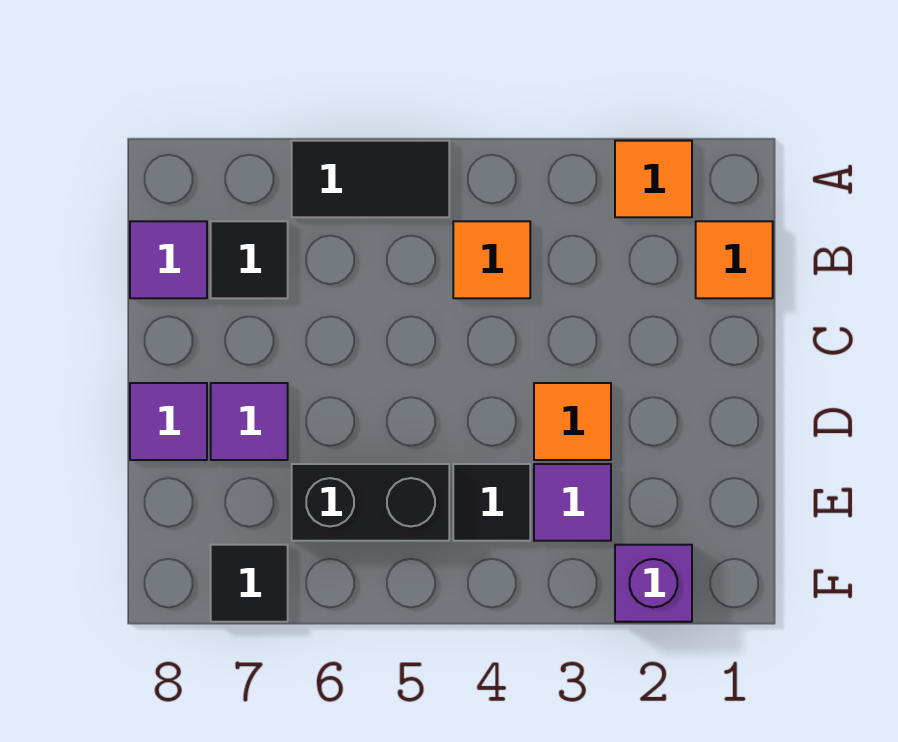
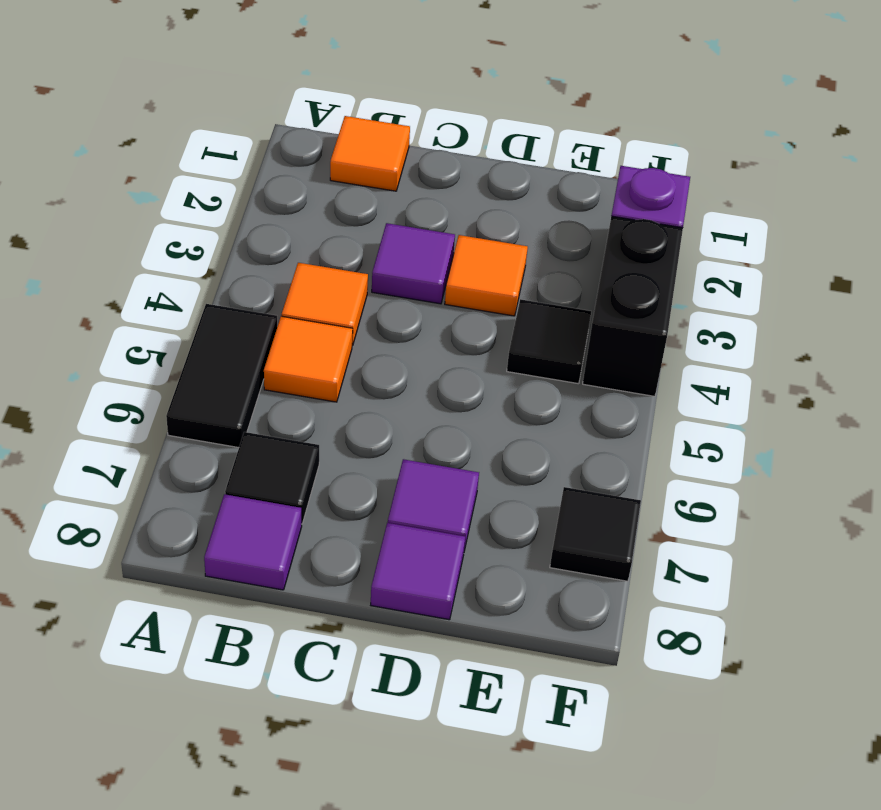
orange tile A2 level 1 -> orange tile B5 level 1
purple tile E3 level 1 -> purple tile C3 level 1
black brick E5:E6 level 1 -> black brick F3:F4 level 1

